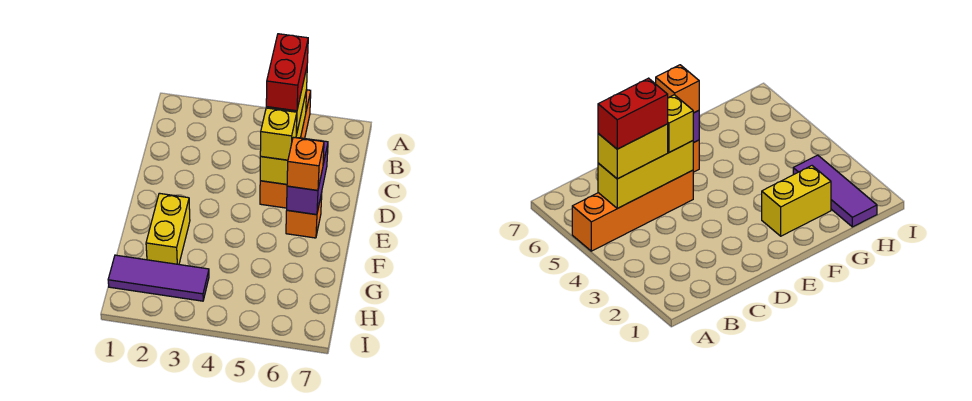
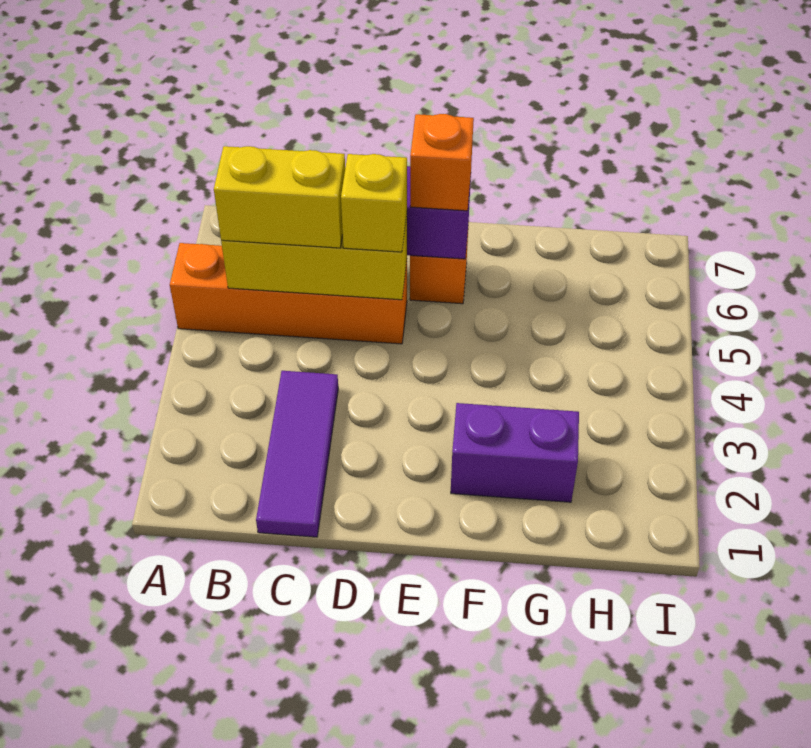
red brick B5:C5 level 4 -> none
yellow brick F2:G2 level 1 -> purple brick F2:G2 level 1
purple tile H1:H3 level 1 -> purple tile C1:C3 level 1

